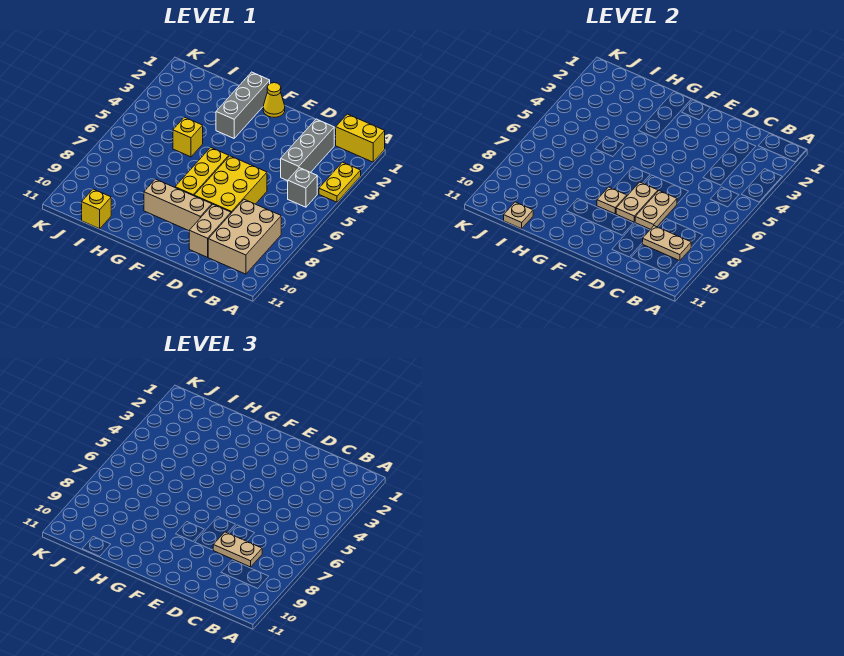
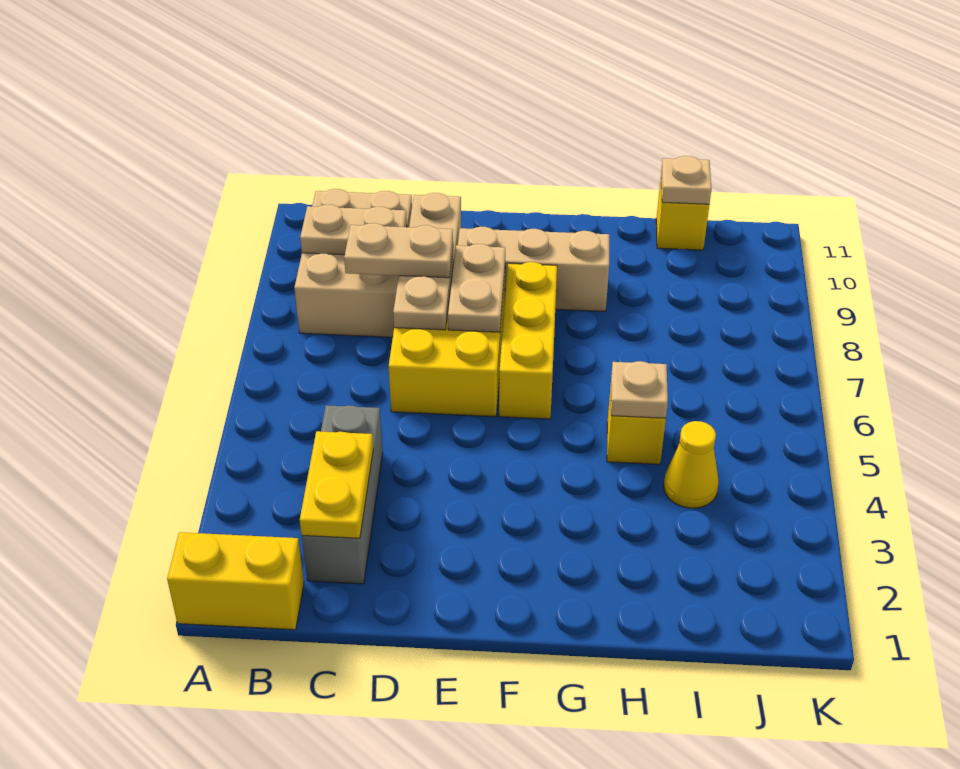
yellow plate A3:A4 level 1 -> yellow plate C2:C3 level 2
grey brick B5 level 1 -> none
yellow cone F1 level 1 -> yellow cone I4 level 1
tan plate F8 level 2 -> tan plate H5 level 2
grey brick G1:G3 level 1 -> none

